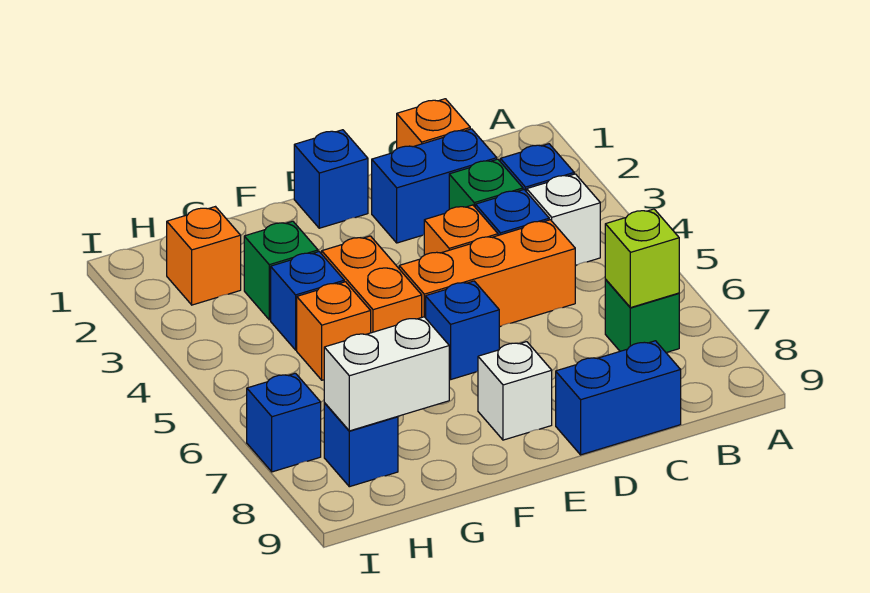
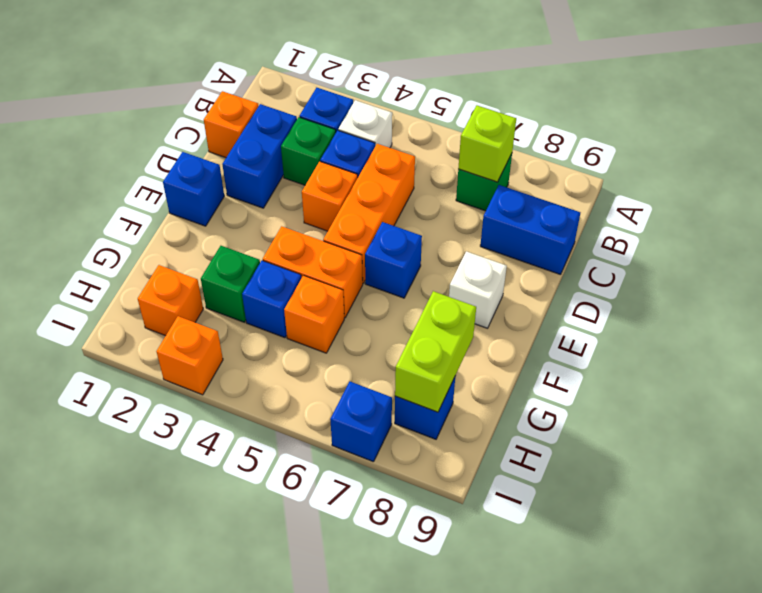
blue brick C9:D9 level 1 -> blue brick C8:C9 level 1
white brick G8:H8 level 2 -> lime brick G8:H8 level 2
none -> orange brick I3 level 1

